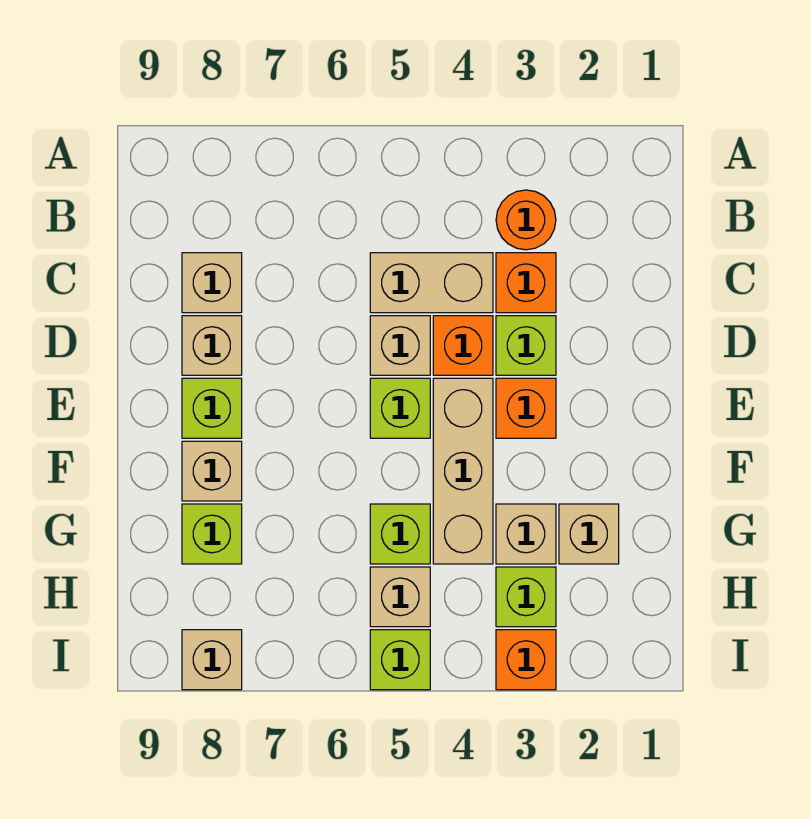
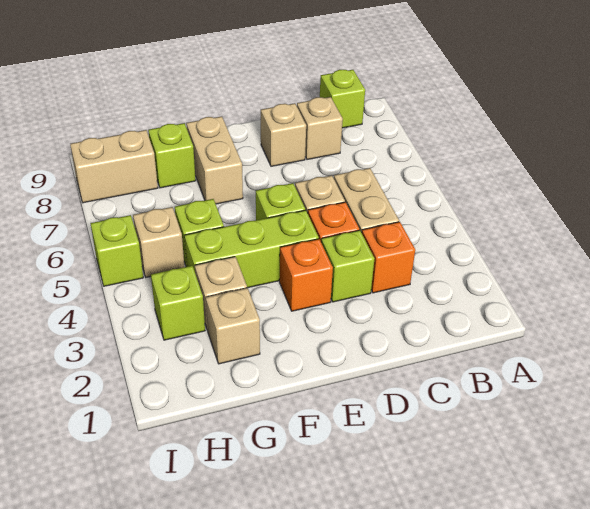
orange round brick B3 level 1 -> none
tan brick E4:G4 level 1 -> lime brick E4:G4 level 1
lime brick E8 level 1 -> lime brick B9 level 1
tan brick F8 level 1 -> tan brick F7:F8 level 1
orange brick I3 level 1 -> none
tan brick I8 level 1 -> tan brick H8:I8 level 1

